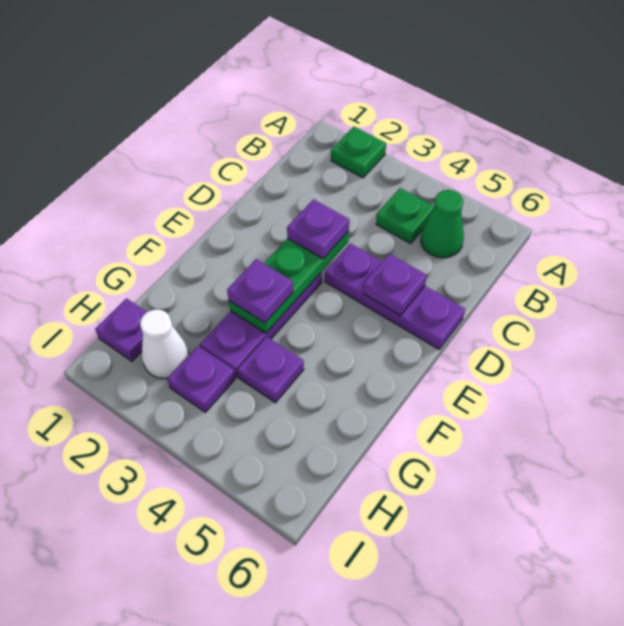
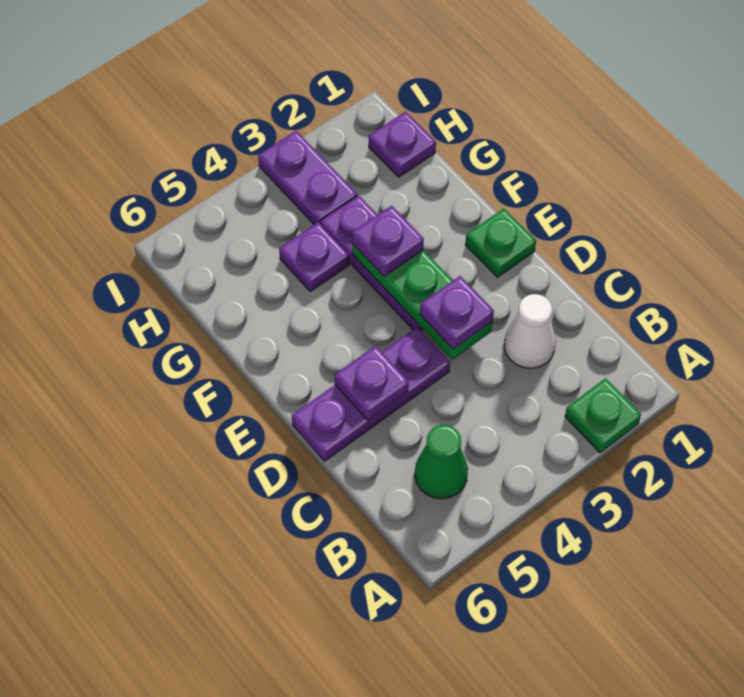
green plate B4 level 1 -> green plate E1 level 1
white cone H2 level 1 -> white cone C2 level 1
purple plate H3 level 1 -> purple plate H3:I3 level 1

